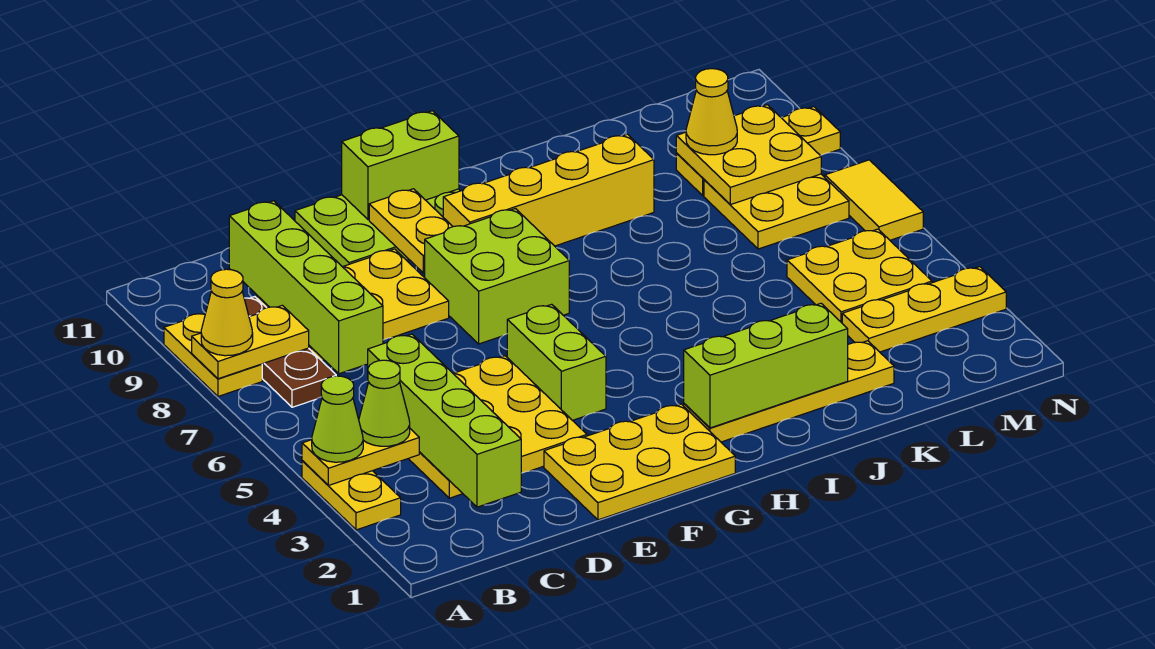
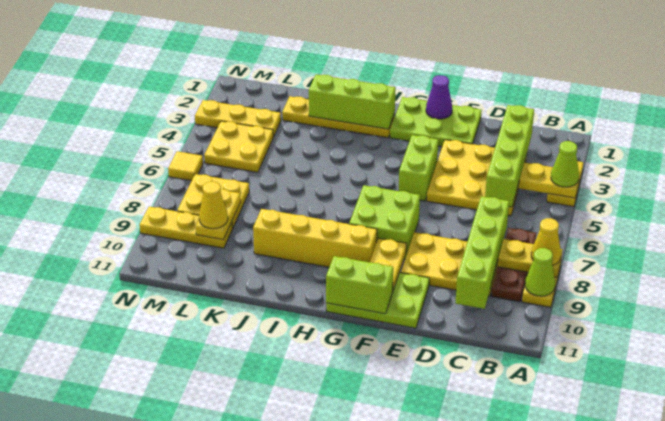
lime cone B4 level 3 -> lime cone A9 level 2
yellow plate E1:G2 level 1 -> lime plate E1:G2 level 1
none -> purple cone F1 level 2
yellow plate L8:M9 level 2 -> yellow plate L8:L9 level 2
yellow tile N6:N7 level 1 -> yellow tile N6 level 1

